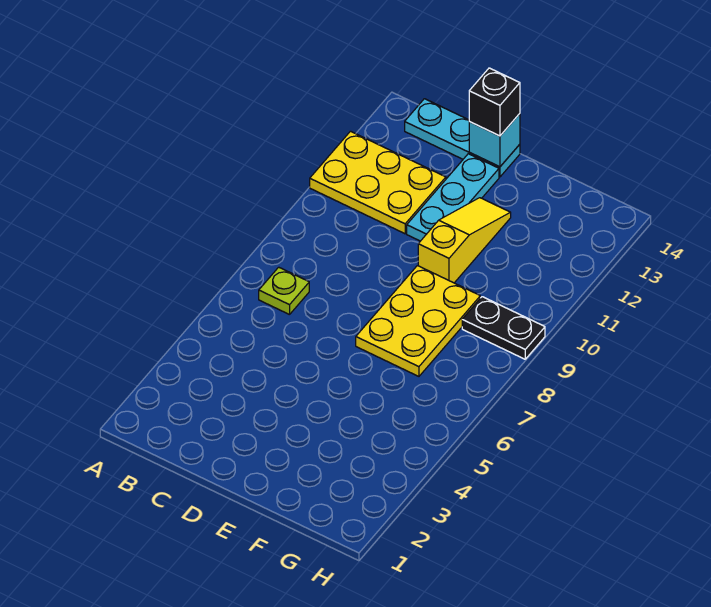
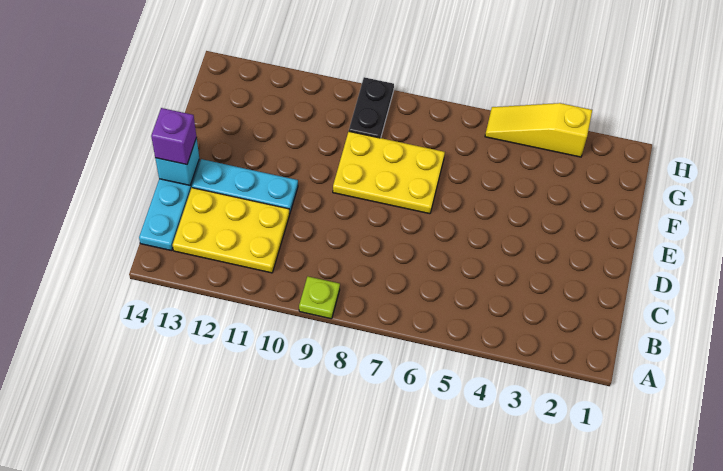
yellow plate A11:C12 level 1 -> yellow plate B11:C13 level 1
lime plate B7 level 1 -> lime plate A9 level 1
black brick D14 level 3 -> purple brick D14 level 3
yellow slope E10:E12 level 1 top 10 -> yellow slope H3:H5 level 1 top 3

